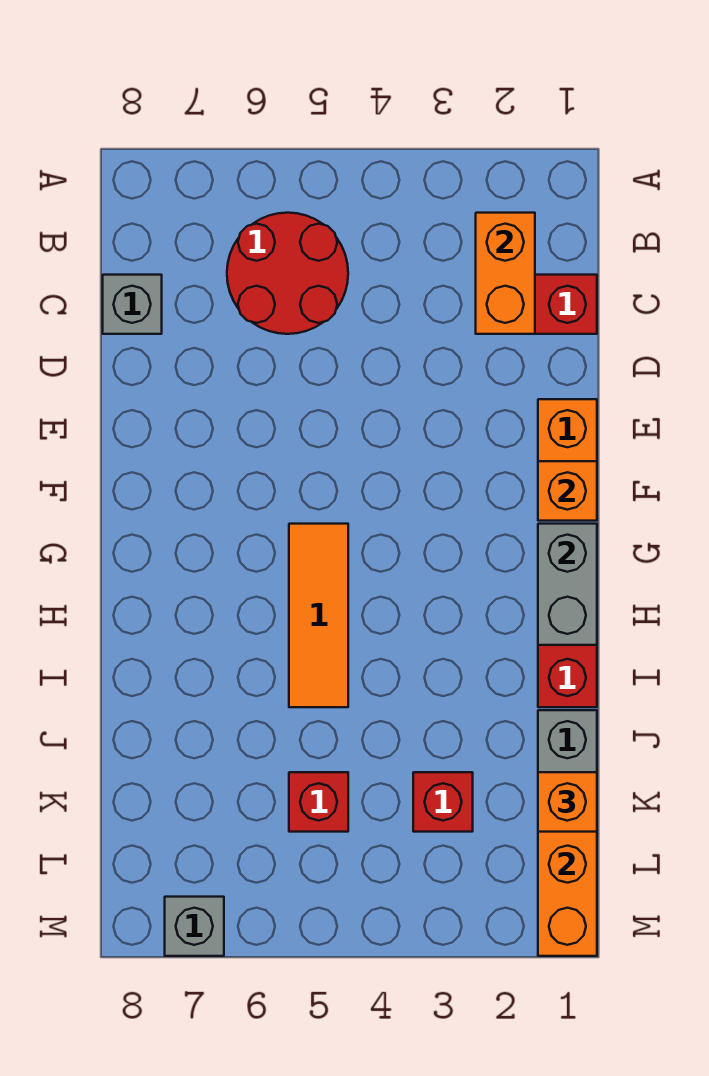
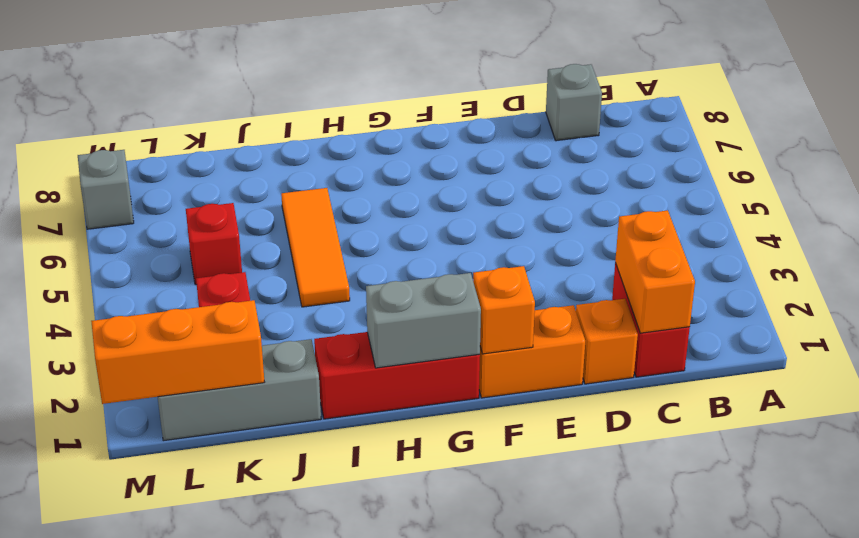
orange brick B2:C2 level 2 -> orange brick C1:C2 level 2
red round brick B5:C6 level 1 -> none
orange tile G5:I5 level 1 -> orange tile I4:I6 level 1
orange brick K1 level 3 -> orange brick D1 level 1

